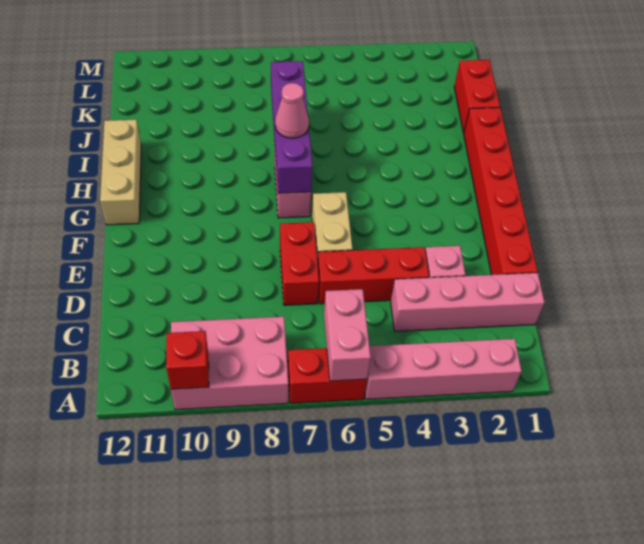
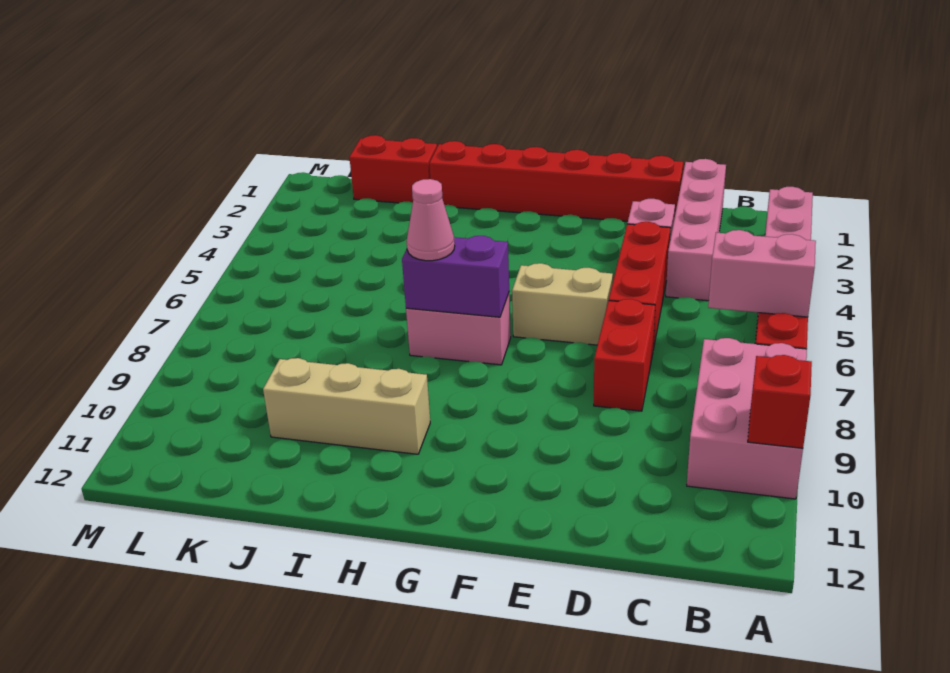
red brick D7:E7 level 1 -> red brick D7:D8 level 1
purple brick G7:J7 level 2 -> purple brick G7:H7 level 2
tan brick G12:I12 level 1 -> tan brick H10:J10 level 1

